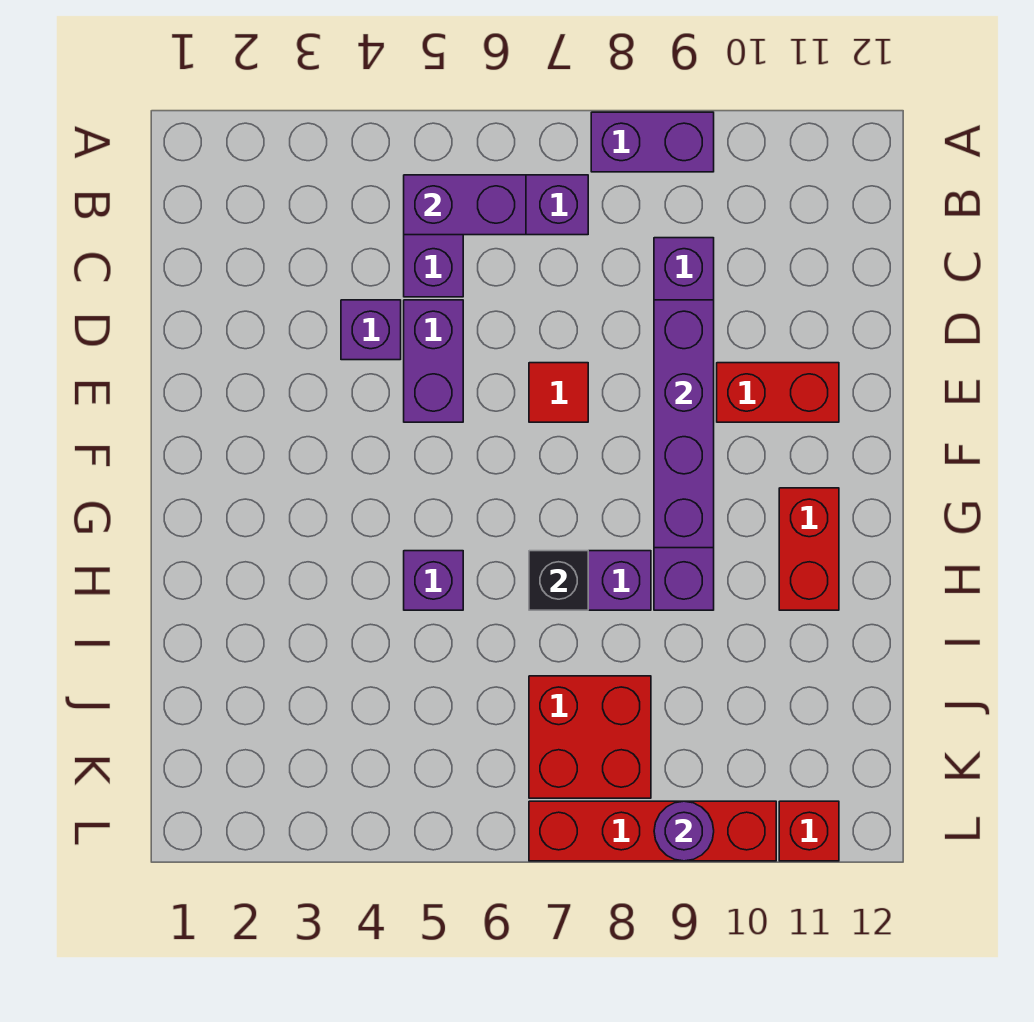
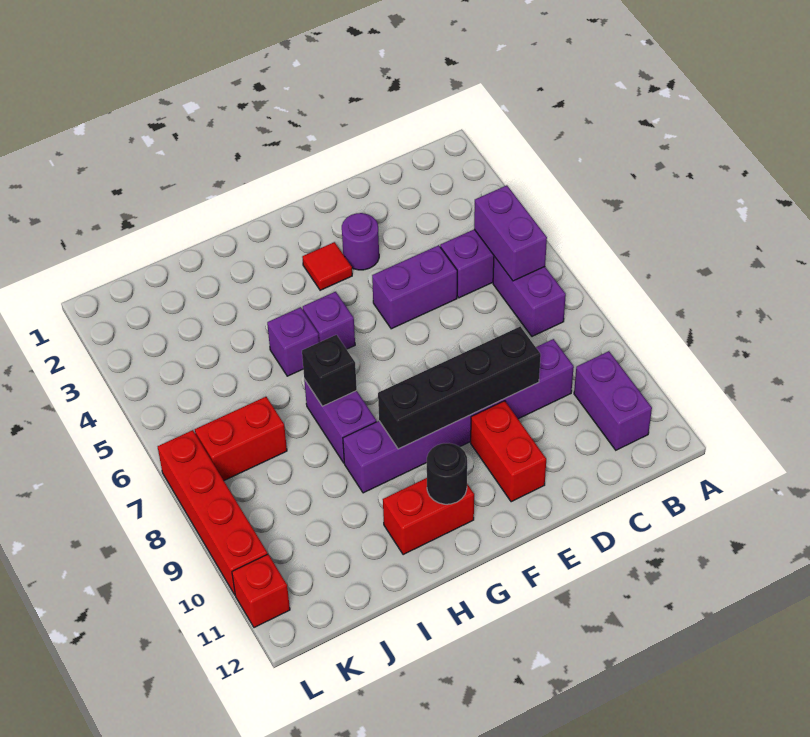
purple brick A8:A9 level 1 -> purple brick B10:B11 level 1
purple brick D4 level 1 -> purple brick G5 level 1
purple brick D9:G9 level 2 -> black brick D9:G9 level 2
red tile E7 level 1 -> red tile F3 level 1
none -> black round brick G11 level 2
red brick J7:K8 level 1 -> red brick J7:K7 level 1
purple round brick L9 level 2 -> purple round brick E3 level 1

